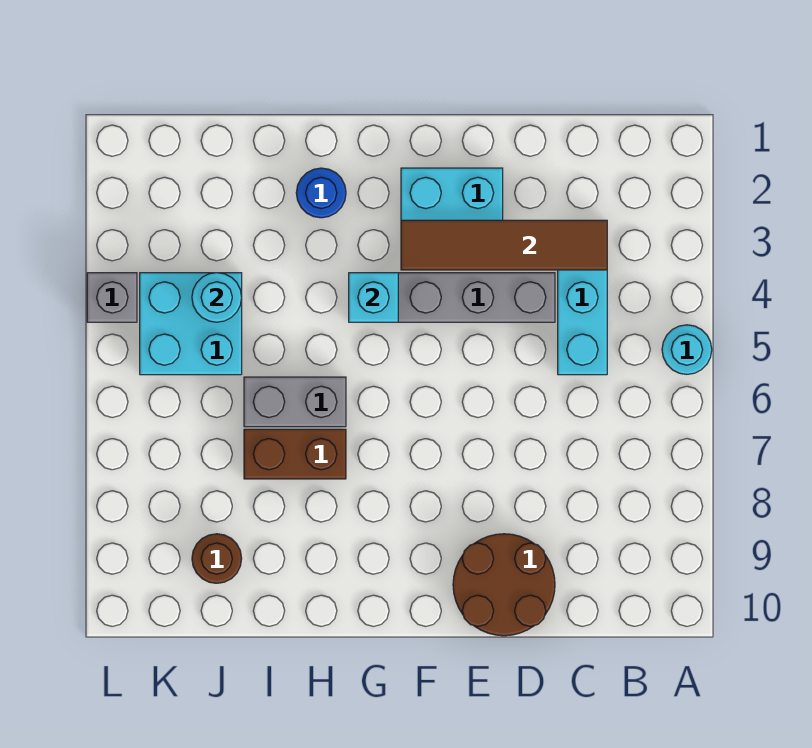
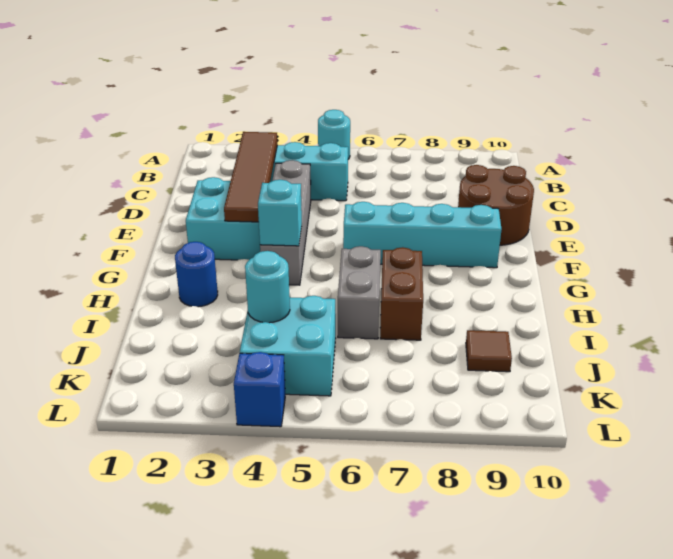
none -> cyan brick F6:F9 level 1
brown round brick J9 level 1 -> brown tile J9 level 1
grey brick L4 level 1 -> blue brick L4 level 1

